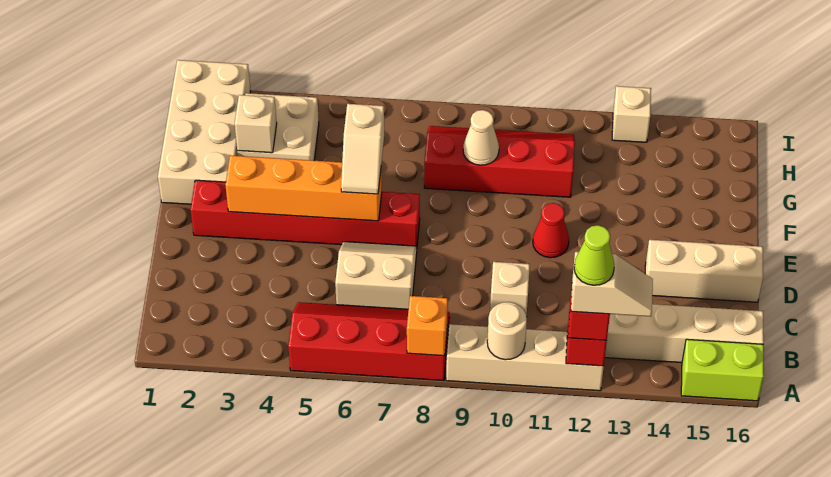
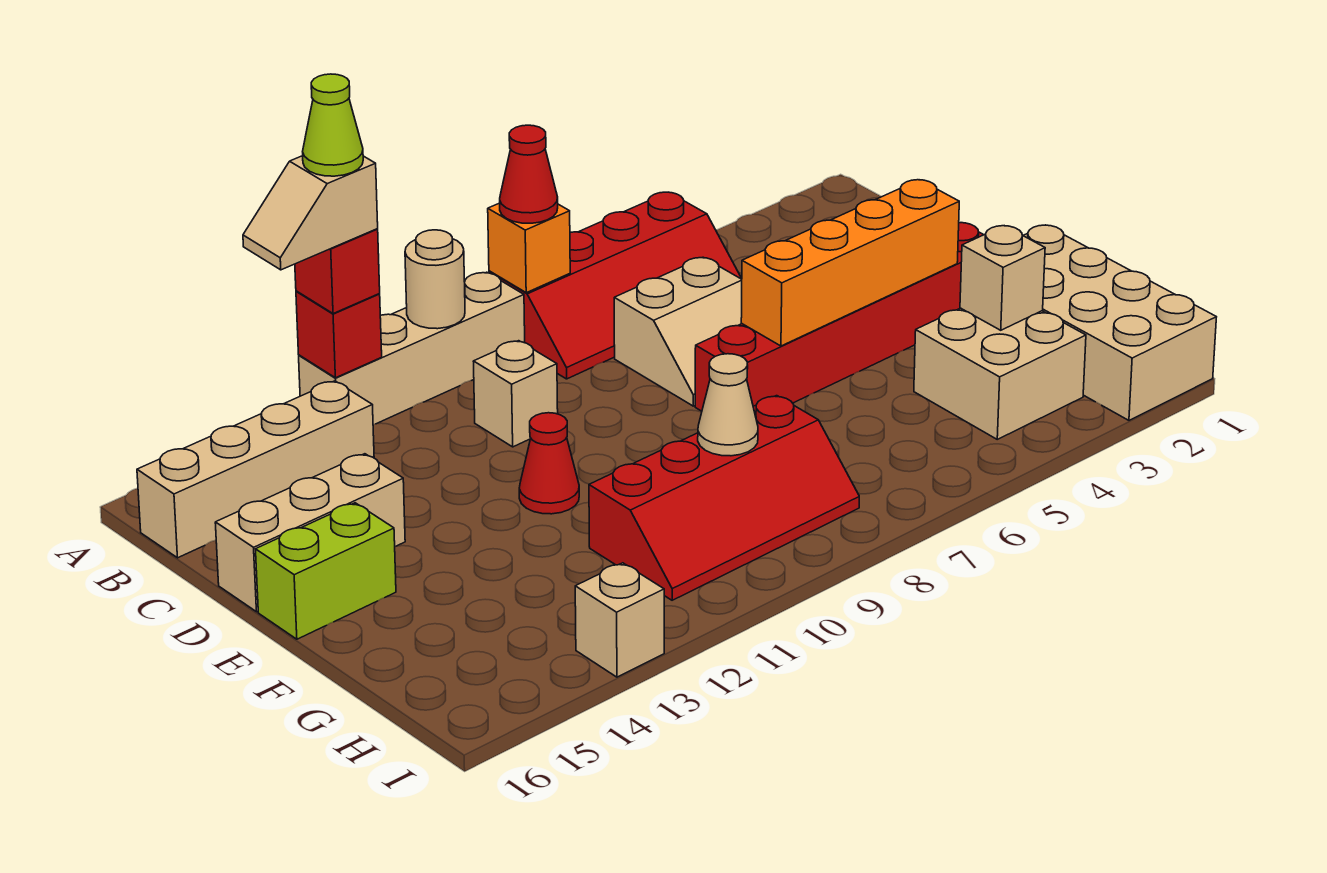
none -> red cone A8 level 3
lime brick A15:A16 level 1 -> lime brick E15:E16 level 1
tan slope E6:F6 level 3 top F -> none

